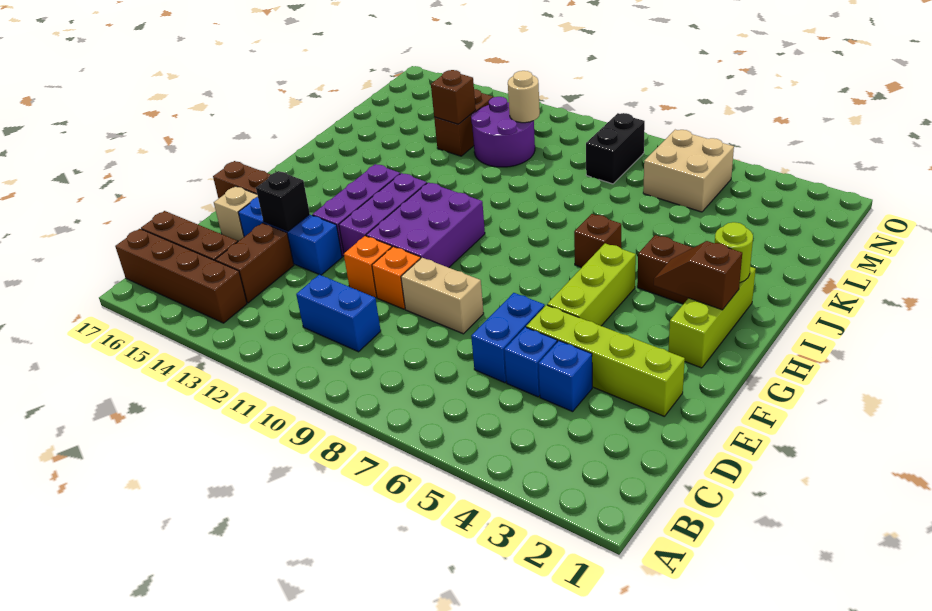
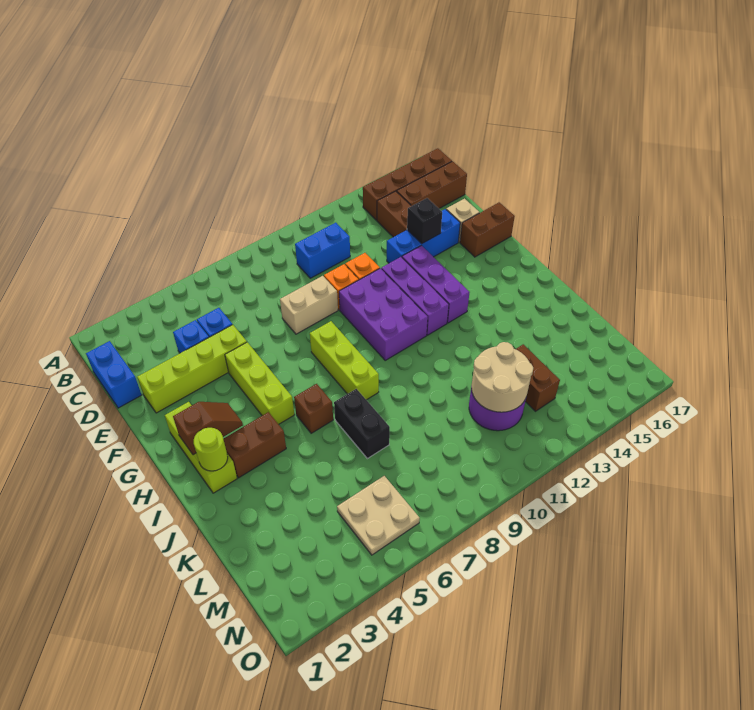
blue brick D6:E6 level 1 -> blue brick C1:D1 level 1
none -> lime brick G8:I8 level 1
brown brick L13 level 2 -> none
tan brick M5:N6 level 1 -> tan plate M5:N6 level 1
black brick M8:N8 level 1 -> black brick J7:K7 level 1
tan round brick M11 level 2 -> tan round brick L11:M12 level 2

